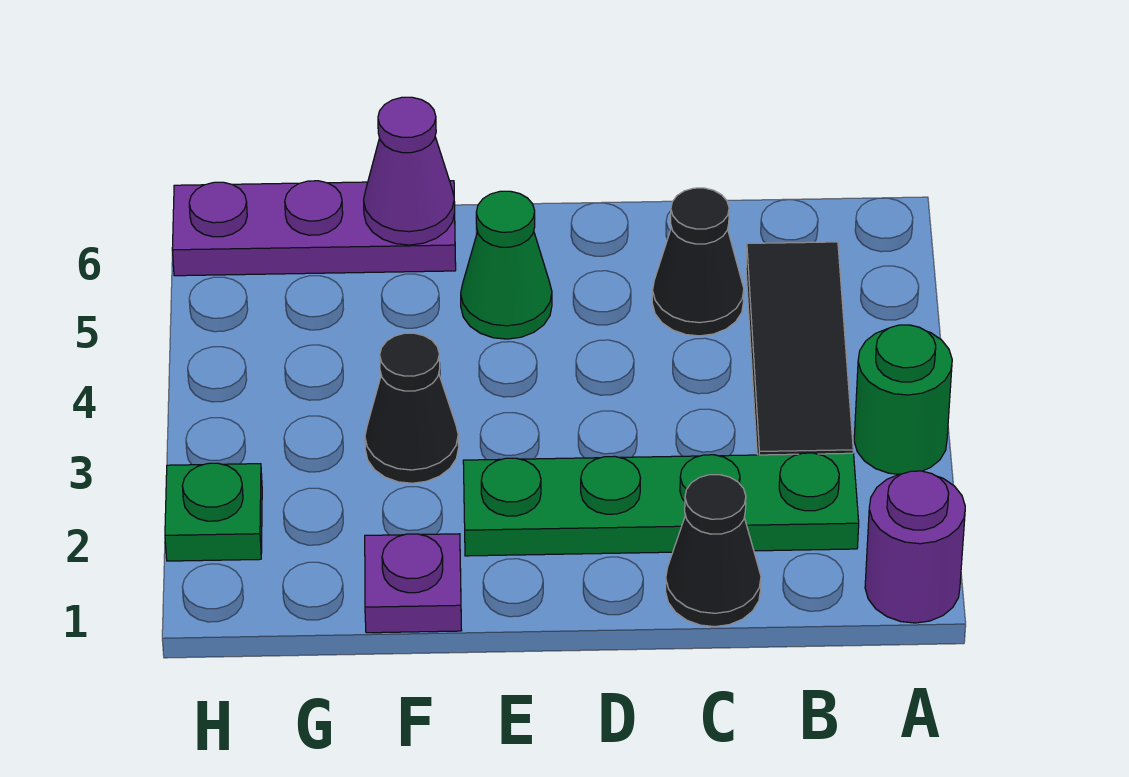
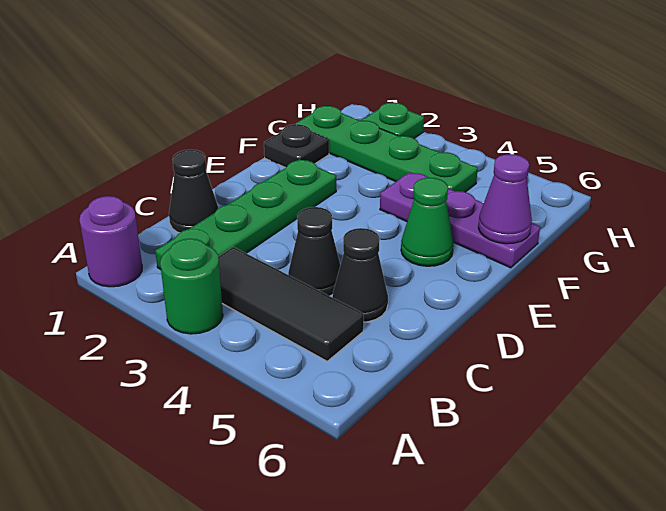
purple plate F1 level 1 -> black plate F1 level 1
black cone F3 level 1 -> black cone C4 level 1
purple plate F6:H6 level 1 -> purple plate F4:F6 level 1
none -> green plate G1:G4 level 1

